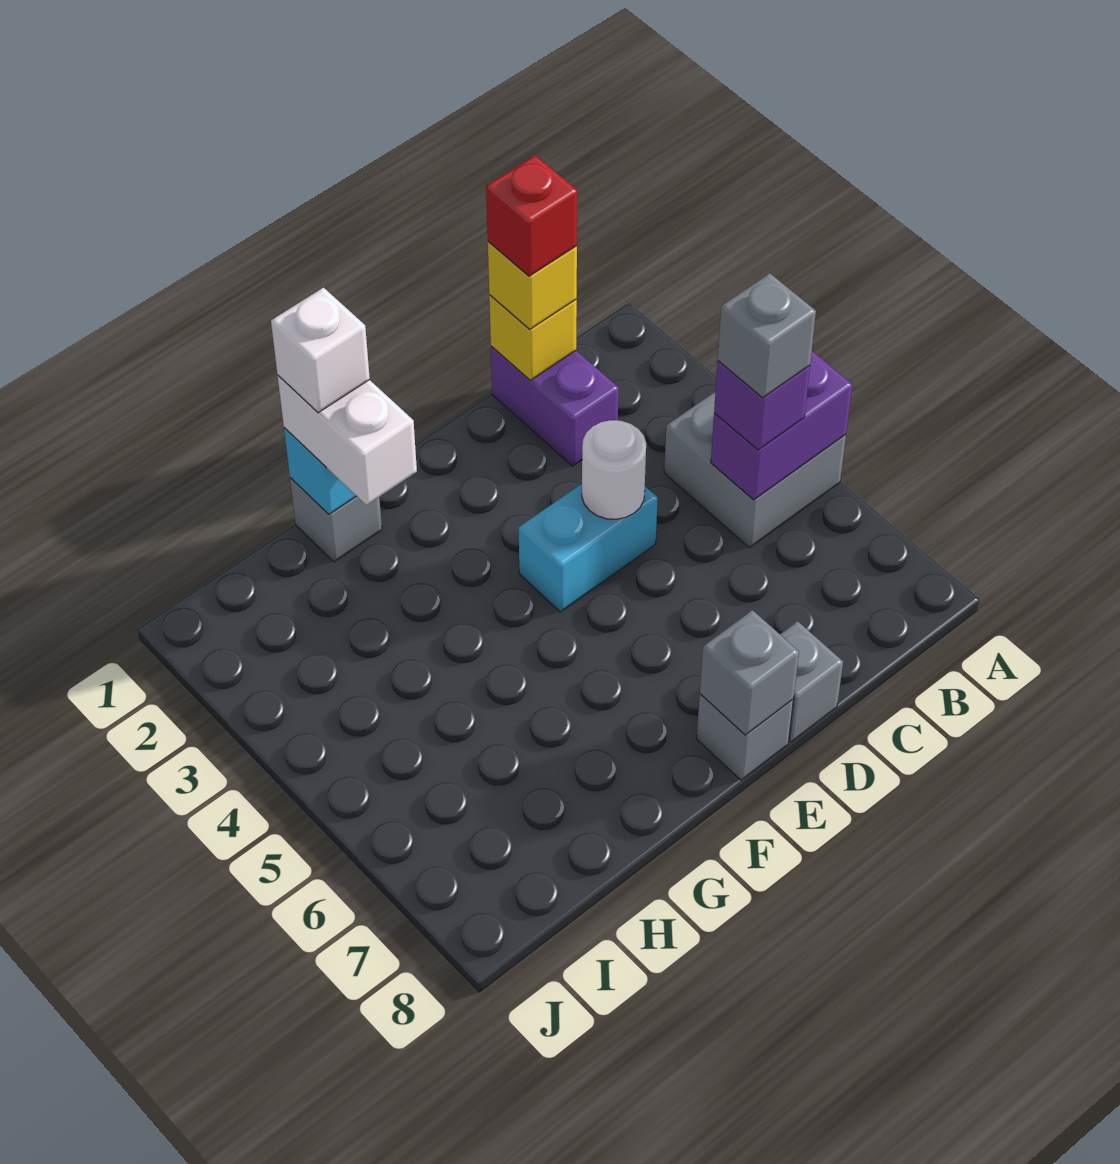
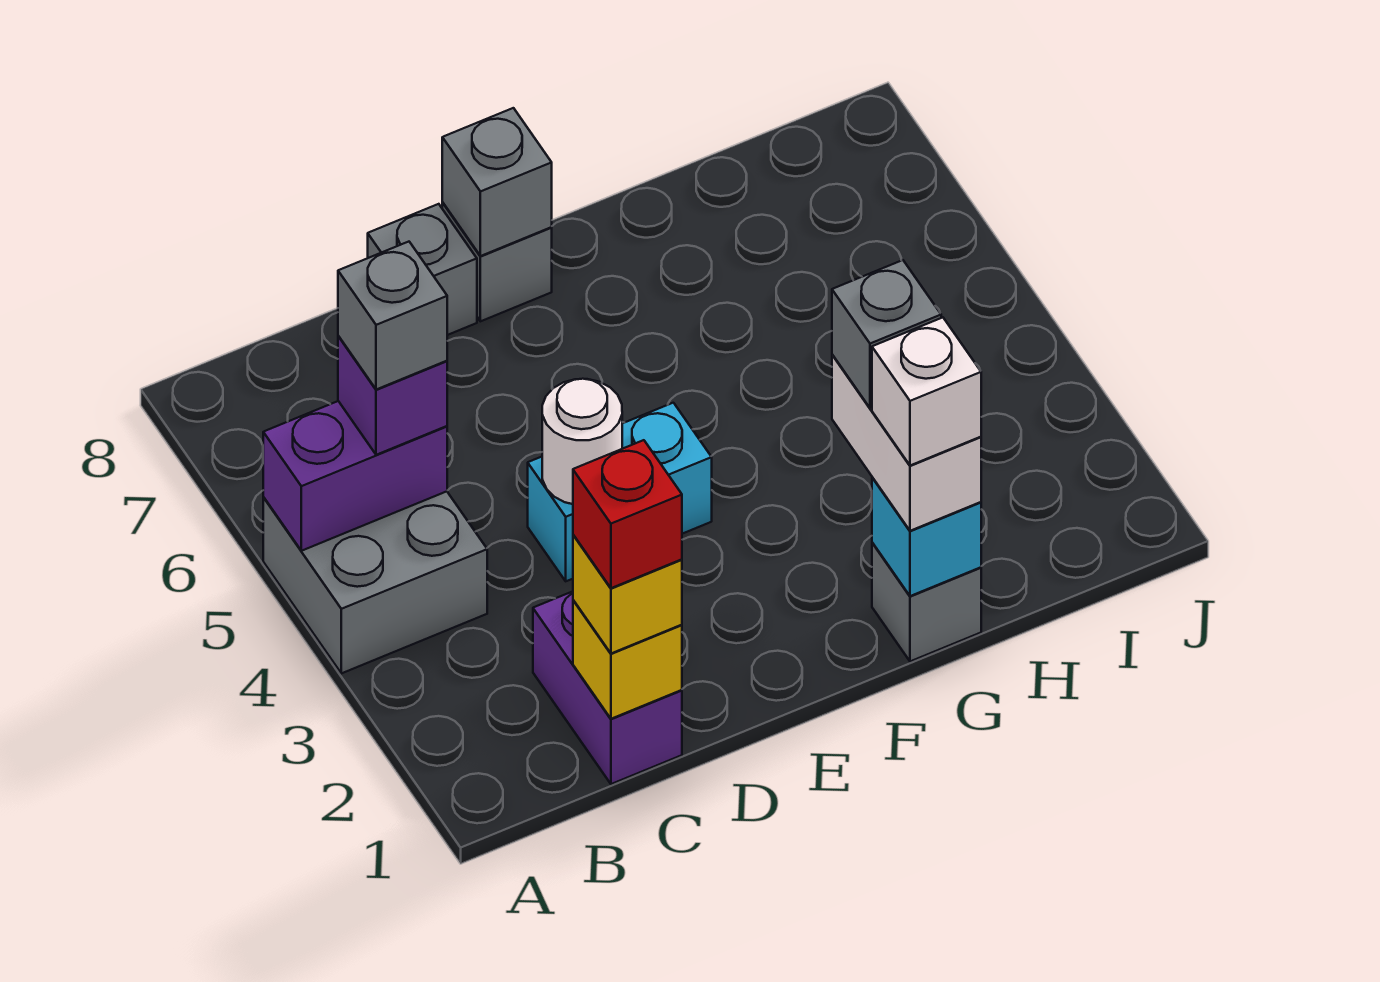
none -> grey brick G2 level 4

